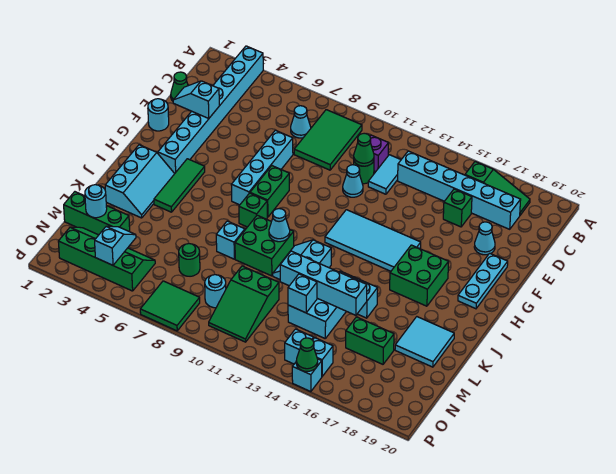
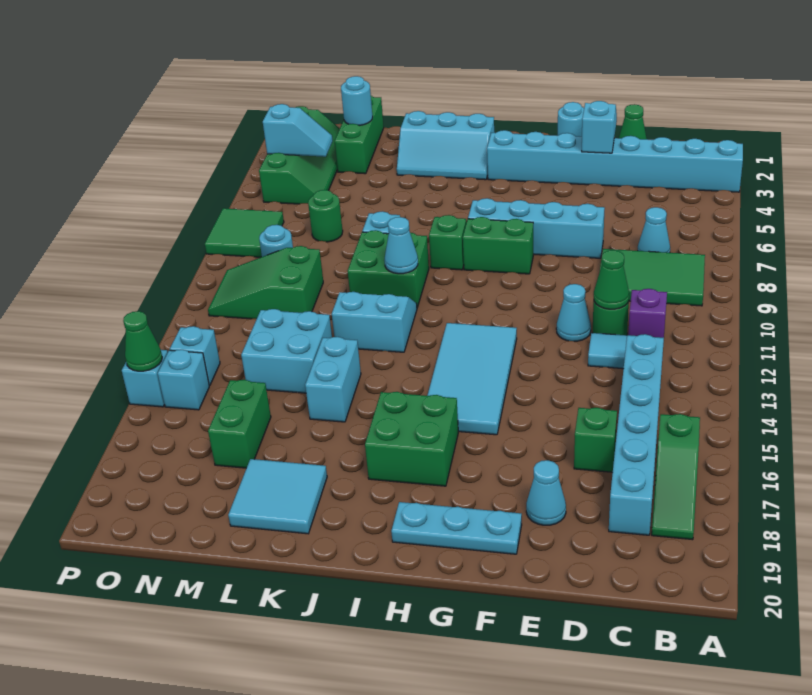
green tile H4:J4 level 1 -> none
cyan brick L12:L15 level 2 -> none
cyan brick M13 level 2 -> none

